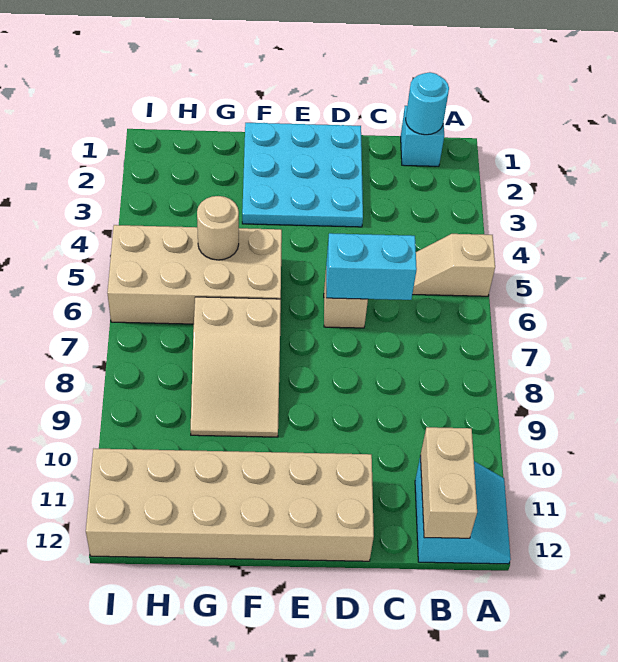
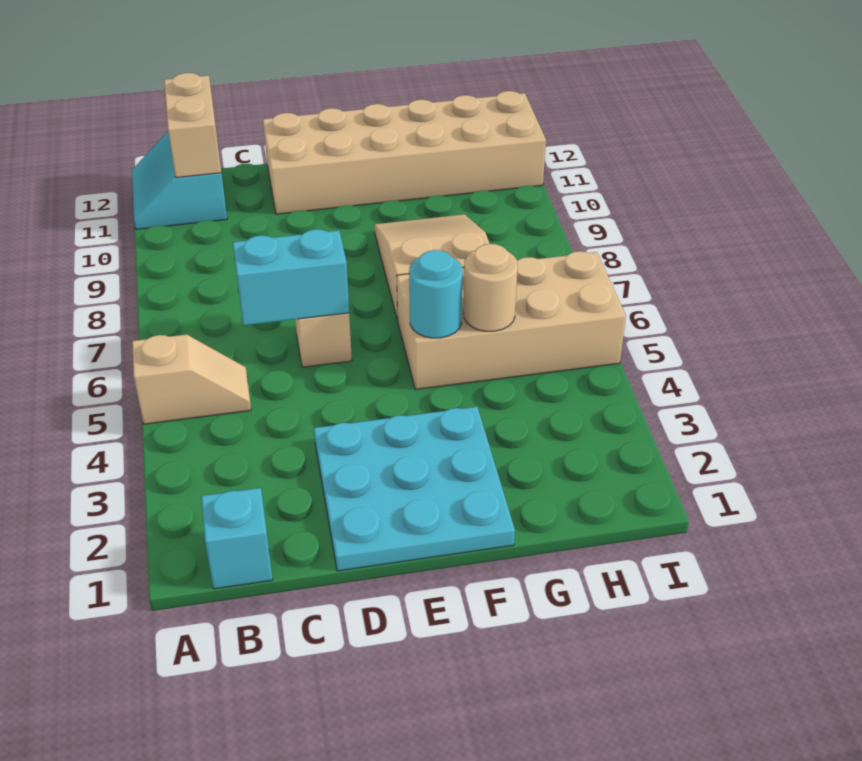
cyan round brick B1 level 2 -> cyan round brick F5 level 2

